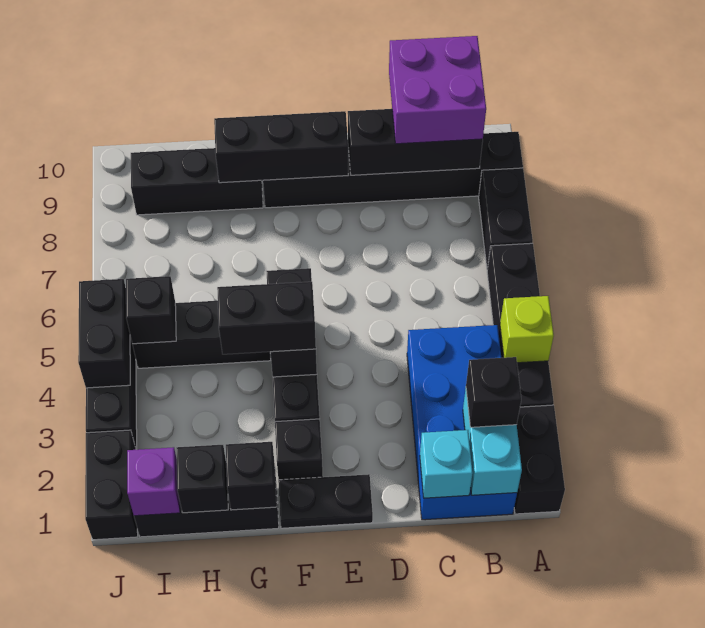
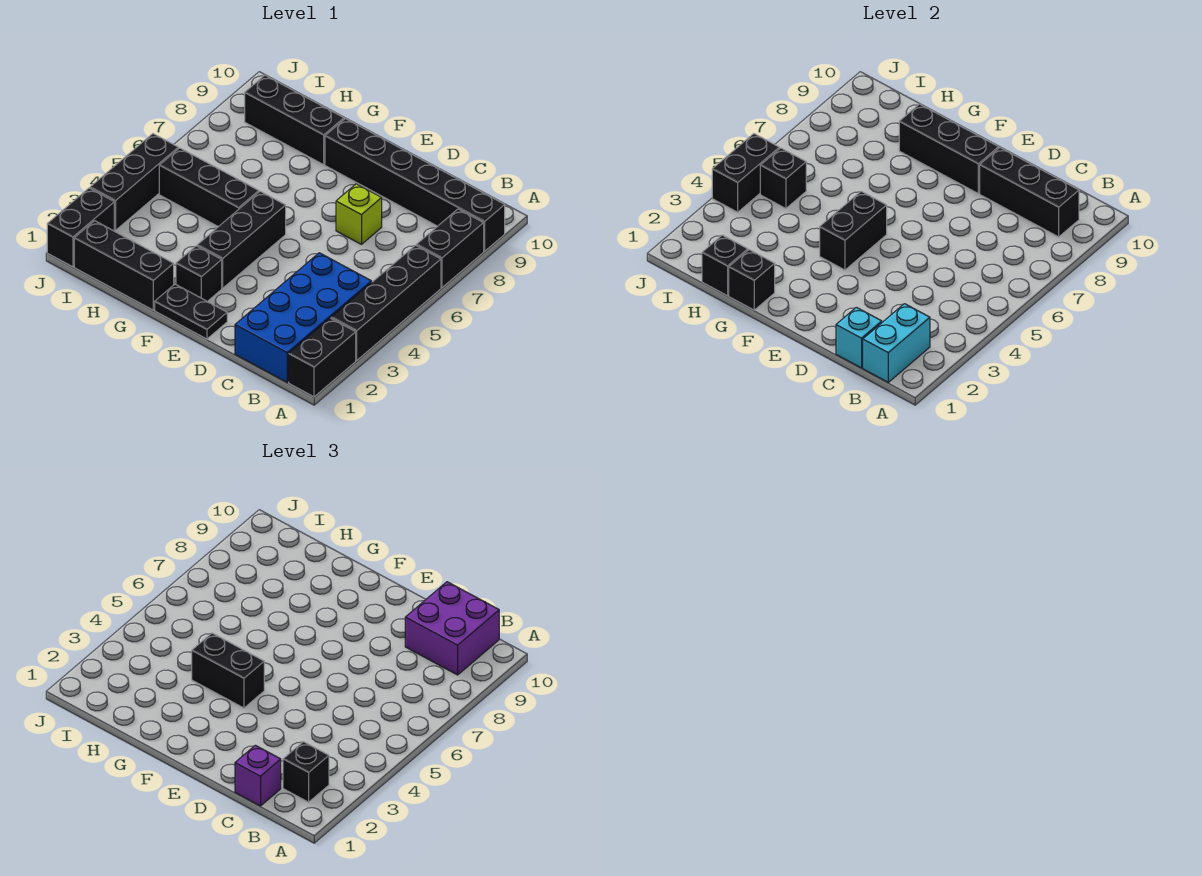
lime brick A4 level 2 -> lime brick D7 level 1
purple brick I1 level 2 -> purple brick C1 level 3

